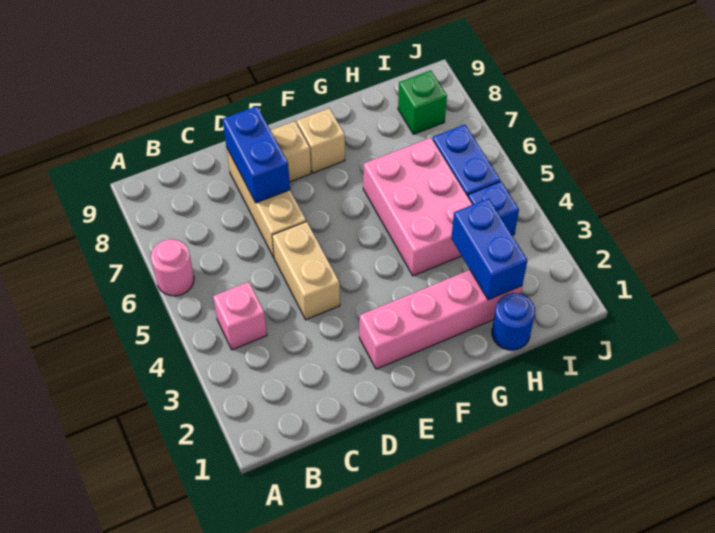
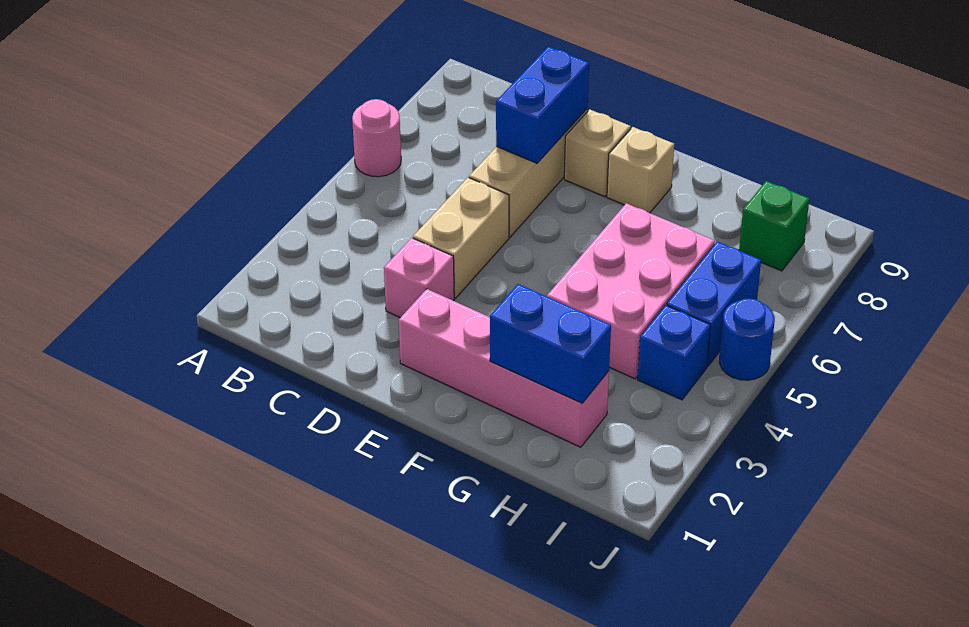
pink brick B4 level 1 -> pink brick D3 level 1
blue round brick H1 level 1 -> blue round brick J5 level 1
blue brick H2:H3 level 2 -> blue brick G2:H2 level 2

